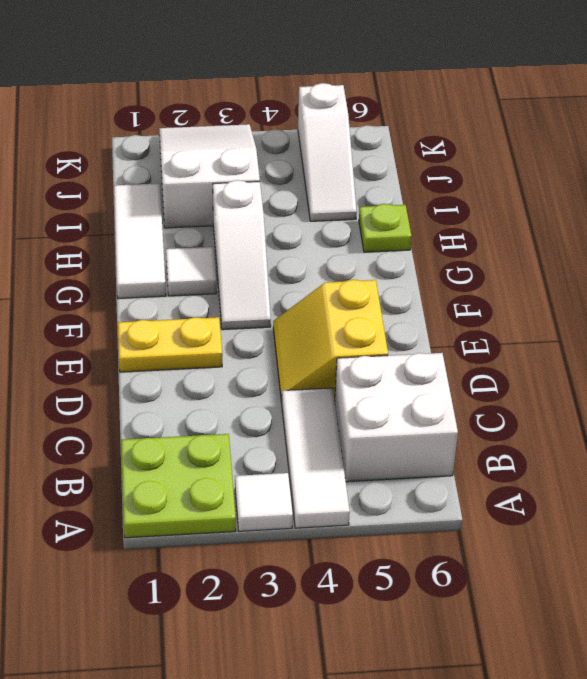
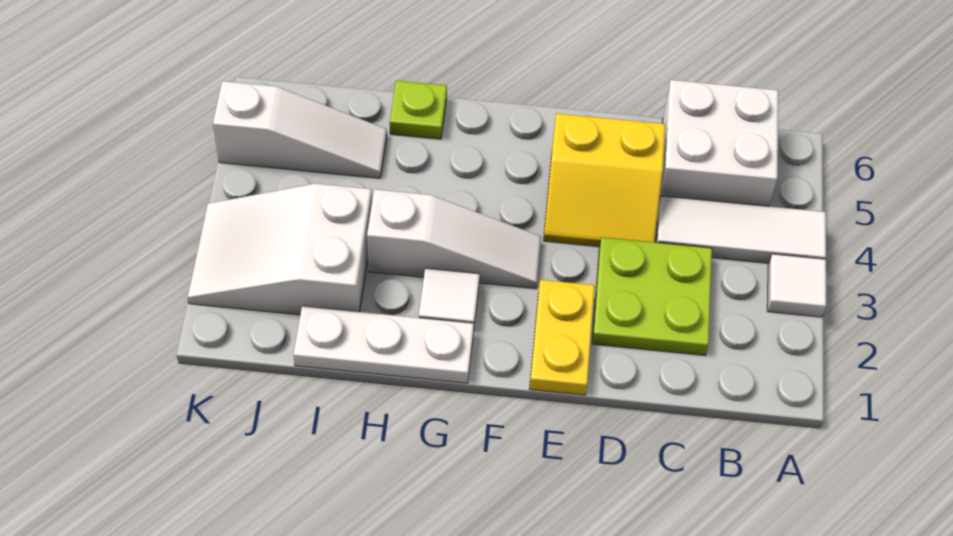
lime plate A1:B2 level 1 -> lime plate C2:D3 level 1
white tile G1:I1 level 1 -> white plate G1:I1 level 1

